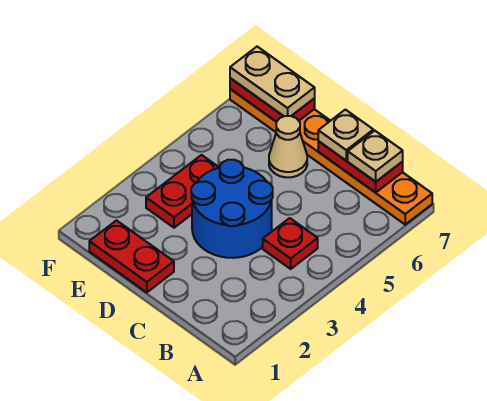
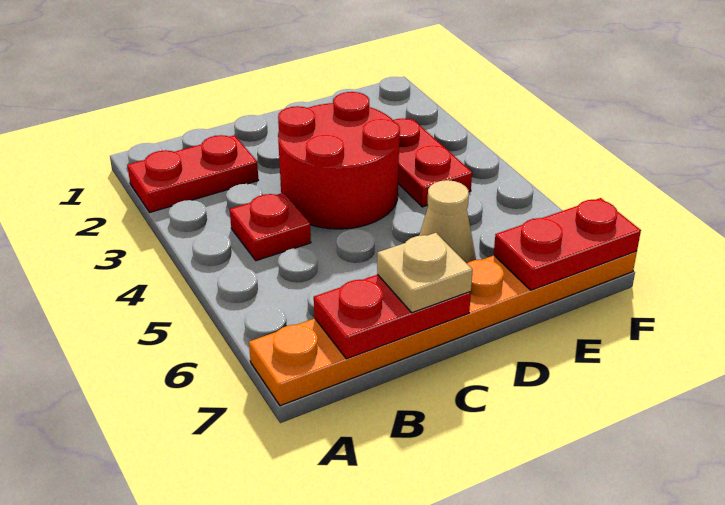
tan plate B7 level 3 -> none
blue round brick C3:D4 level 1 -> red round brick C3:D4 level 1
red plate D1:E1 level 1 -> red plate A2:B2 level 1
tan plate E7:F7 level 3 -> none

